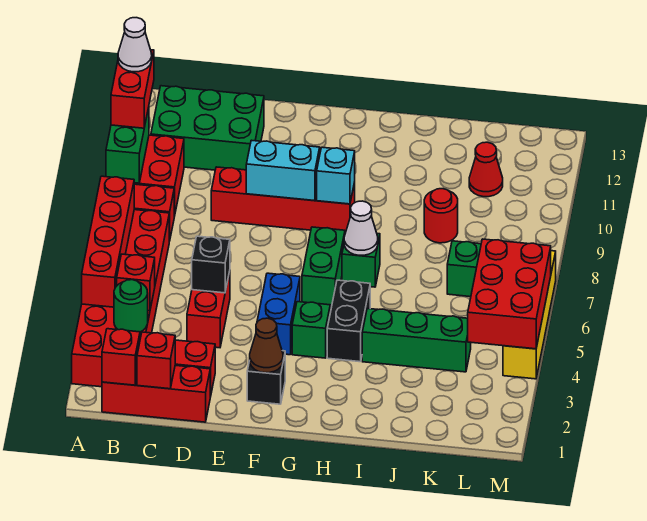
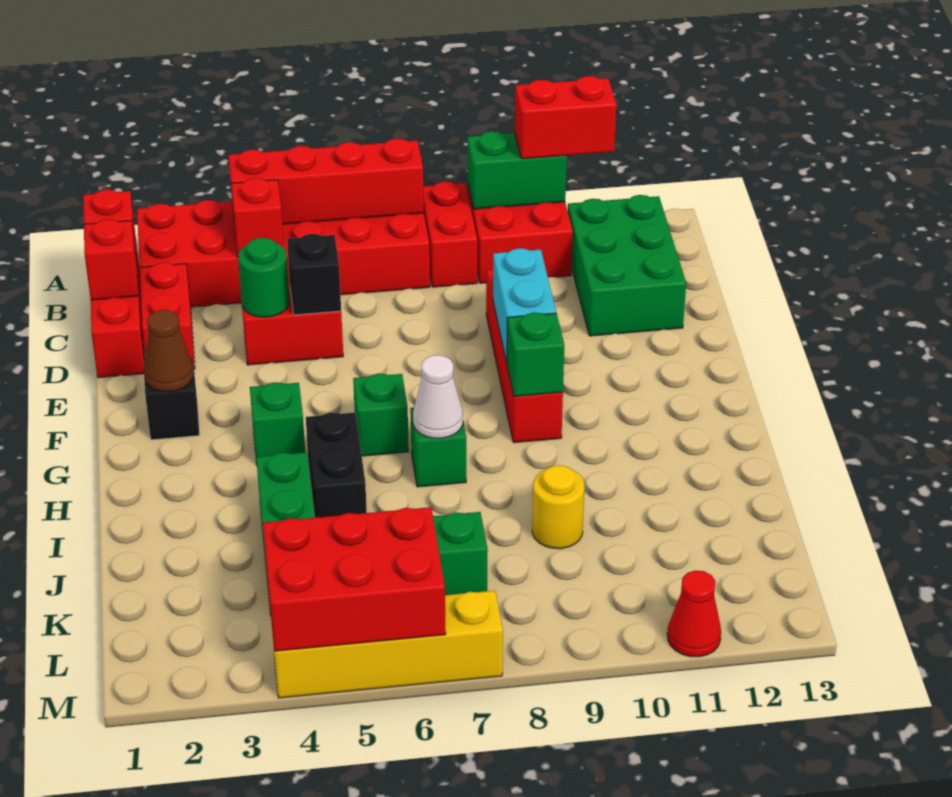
white cone A11 level 4 -> none
green round brick B3 level 2 -> green round brick D4 level 2
blue brick F4:F5 level 1 -> none
green brick G6:G7 level 1 -> green brick G6 level 1
cyan brick G9 level 2 -> green brick G9 level 2
black brick H4:H5 level 1 -> black brick H5:I5 level 1
red round brick J9 level 1 -> yellow round brick J9 level 1
red cone K11 level 1 -> red cone M11 level 1

